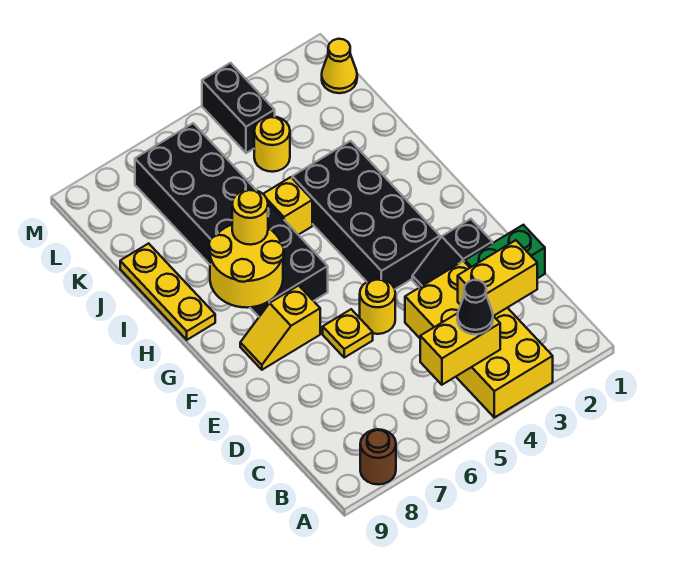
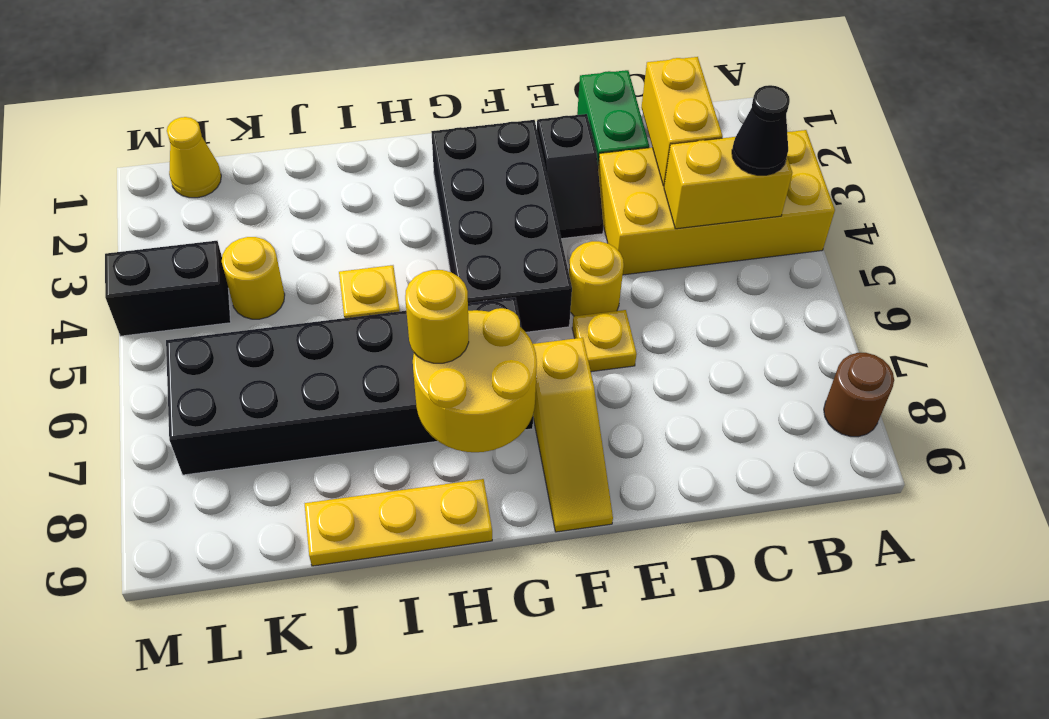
yellow brick B4:B5 level 2 -> yellow brick B4:C4 level 2
black brick F3:I4 level 1 -> black brick F2:G5 level 1
yellow slope F7:F8 level 1 top 7 -> yellow slope F7:F9 level 1 top 7

